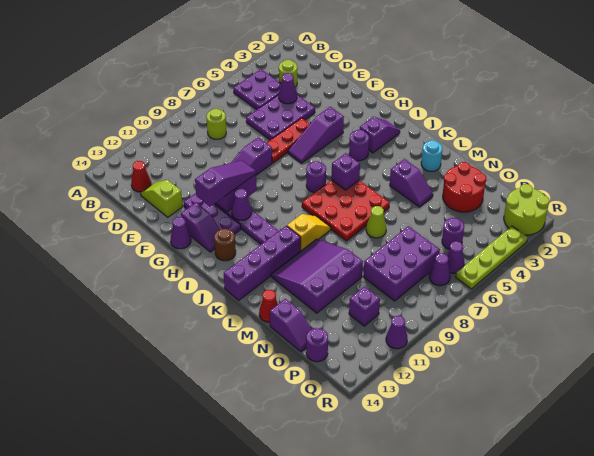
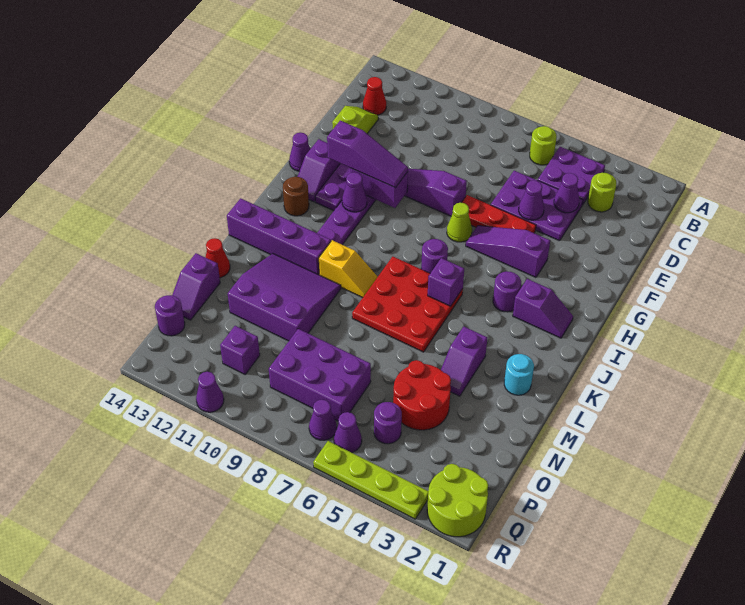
lime round brick C8 level 1 -> lime round brick B6 level 1
none -> purple cone E5 level 2
lime cone M7 level 1 -> lime cone G7 level 1
red round brick N2:O3 level 1 -> red round brick N4:O5 level 1

